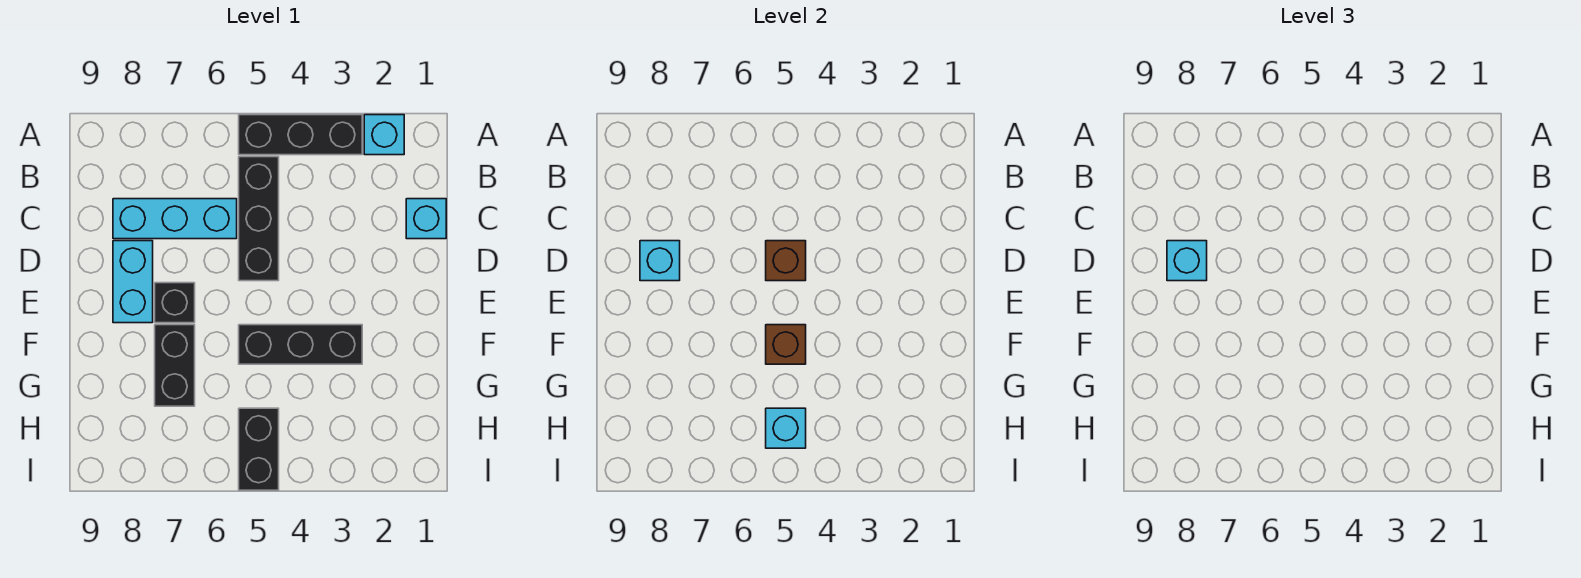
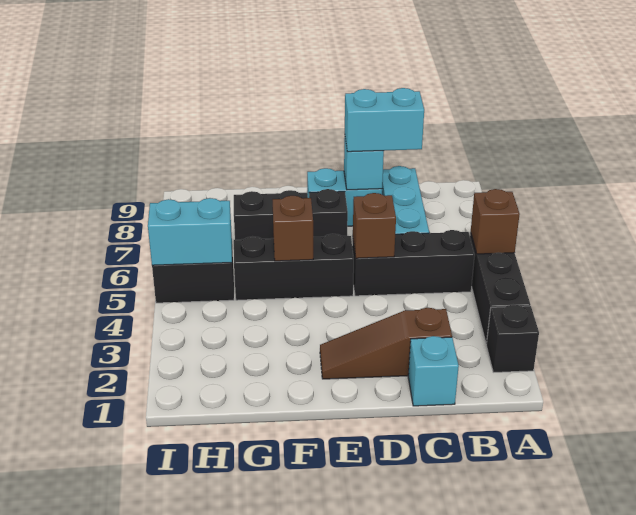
cyan brick A2 level 1 -> black brick A2 level 1
none -> brown brick A5 level 2
none -> brown slope C2:E2 level 1 top C
cyan brick D8 level 3 -> cyan brick C8:D8 level 3
black brick F3:F5 level 1 -> black brick E5:G5 level 1
cyan brick H5 level 2 -> cyan brick H5:I5 level 2

